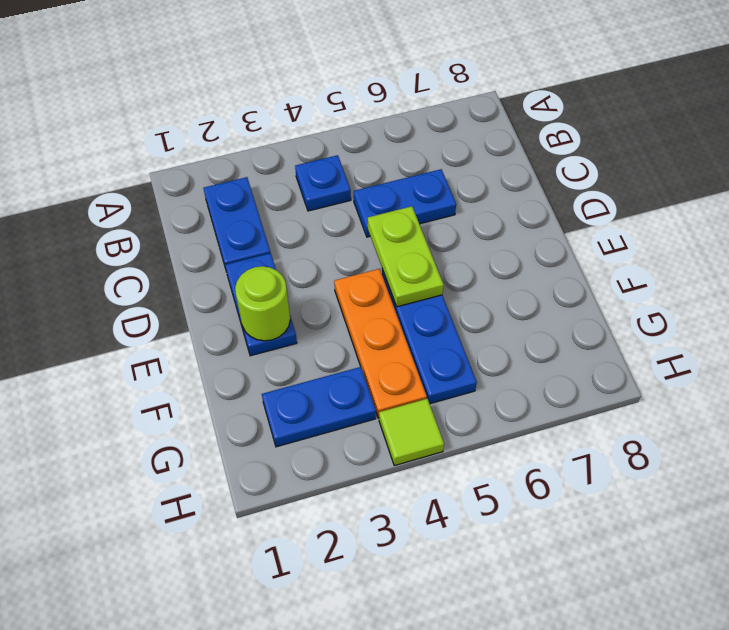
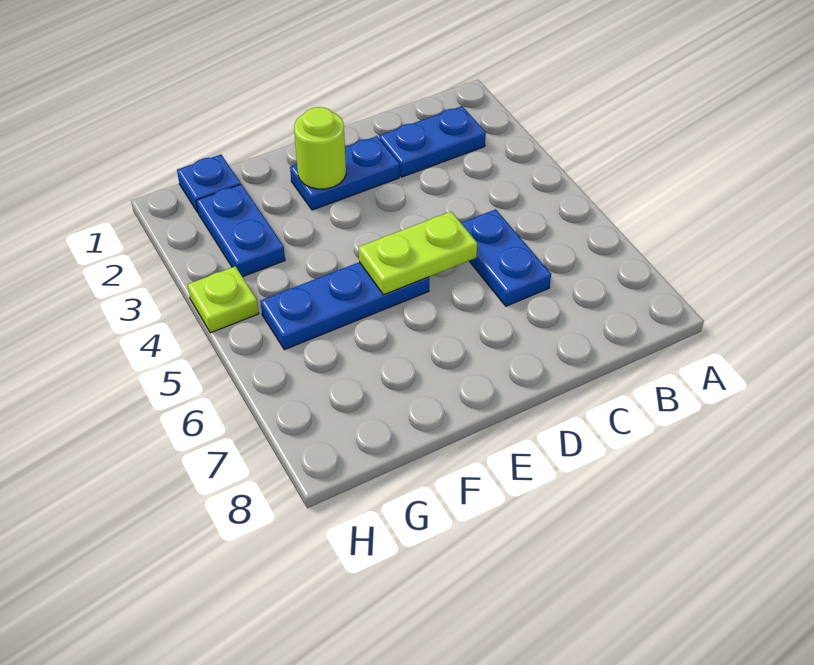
blue plate B4 level 1 -> blue plate G1 level 1
orange plate E4:G4 level 1 -> none
lime tile H4 level 1 -> lime plate H4 level 1

